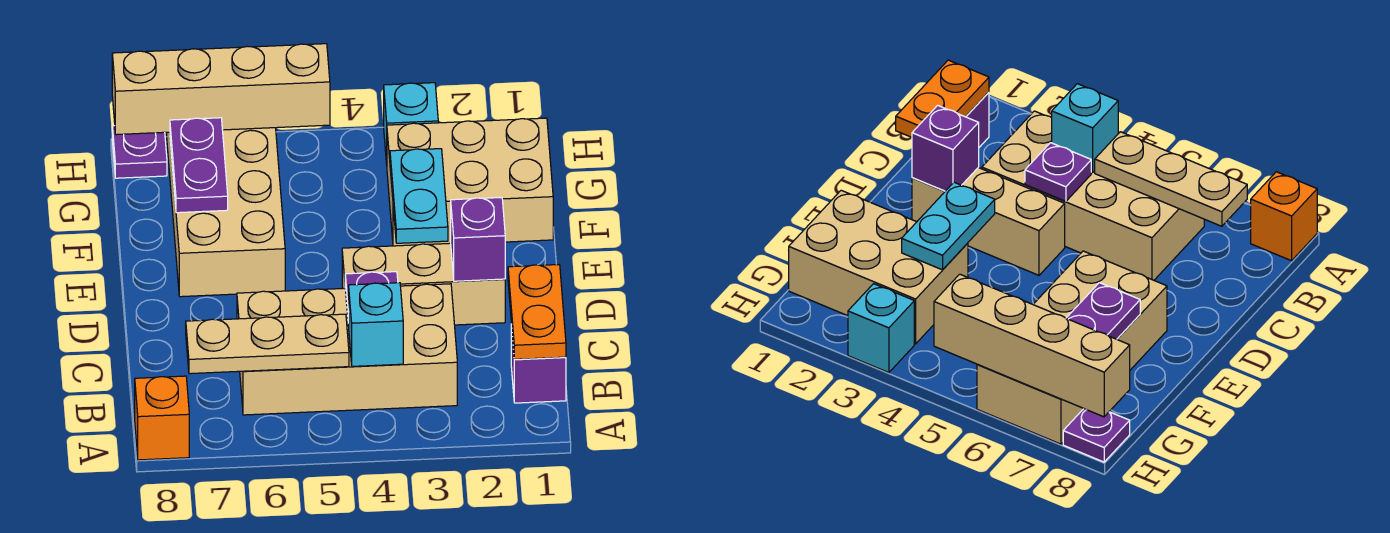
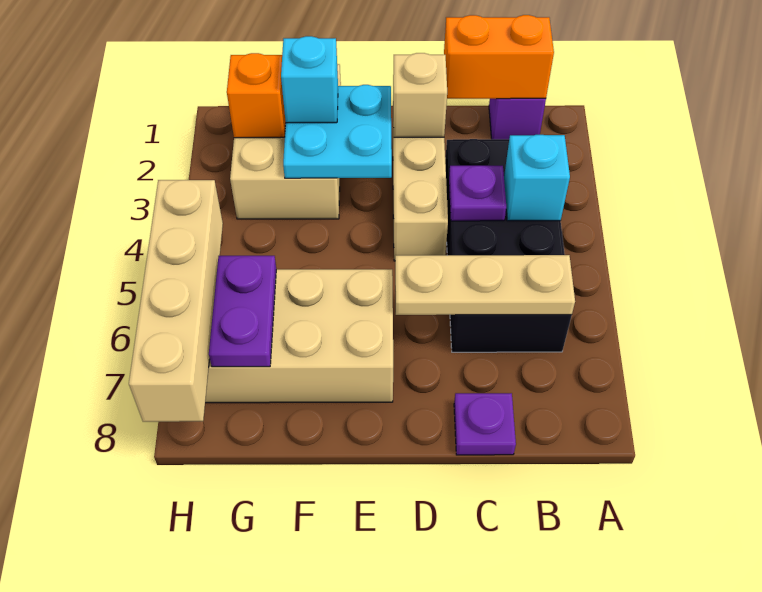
orange brick A8 level 1 -> orange brick G2 level 2
orange plate B1:C1 level 2 -> orange brick B1:C1 level 2
tan brick B3:C6 level 1 -> black brick B3:C6 level 1
tan plate B5:B7 level 2 -> tan plate B6:D6 level 2
purple brick D2 level 2 -> tan brick D2 level 2
cyan plate E3:F3 level 2 -> cyan plate E2:F3 level 2
purple plate F7:G7 level 2 -> purple plate G6:G7 level 2
cyan brick H3 level 1 -> cyan brick F2 level 3
purple plate H8 level 1 -> purple plate C8 level 1

